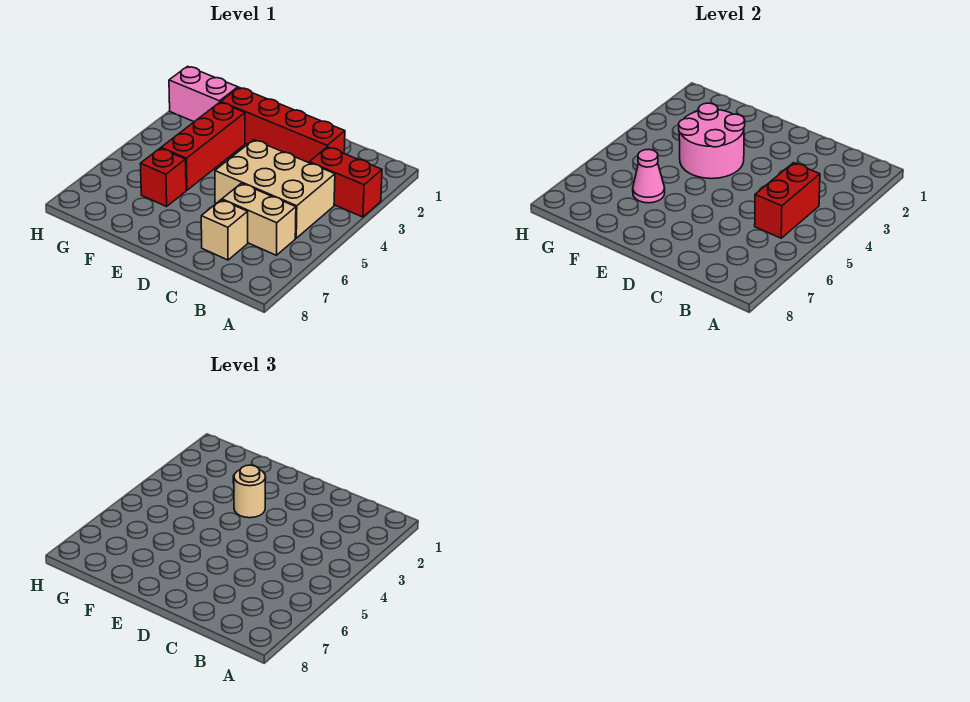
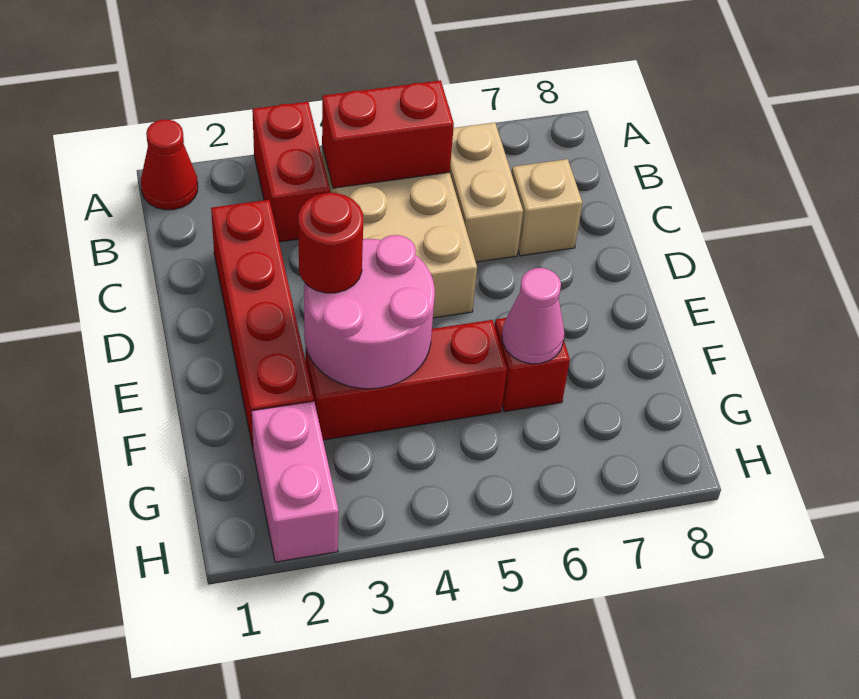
none -> red cone A1 level 1
tan round brick E3 level 3 -> red round brick E3 level 3

